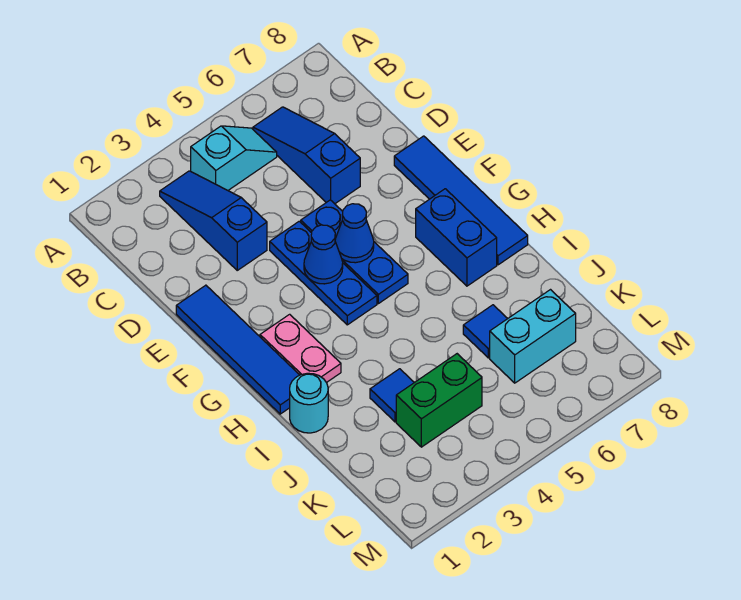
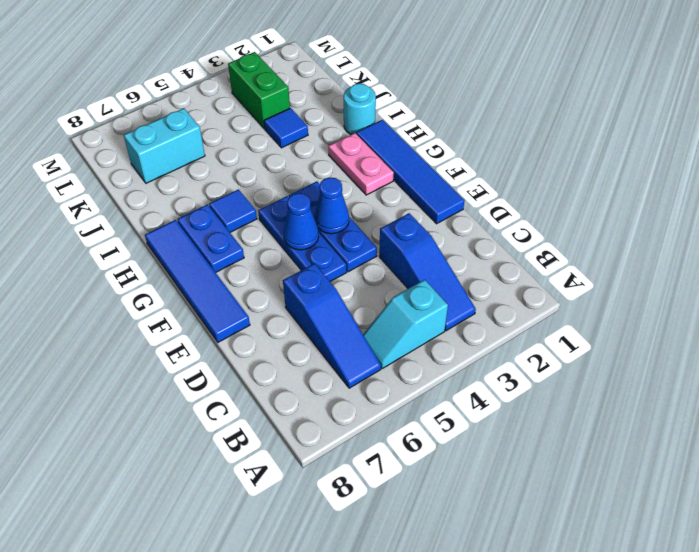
blue brick G7:H7 level 1 -> blue plate G7:H7 level 1
blue tile J6 level 1 -> blue tile H6 level 1
green brick K3:K4 level 1 -> green brick K3:L3 level 1

